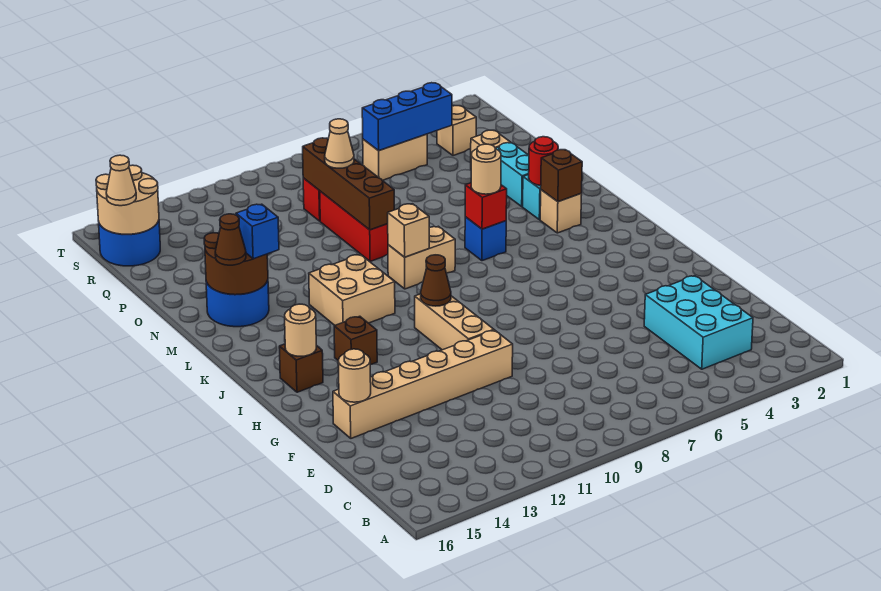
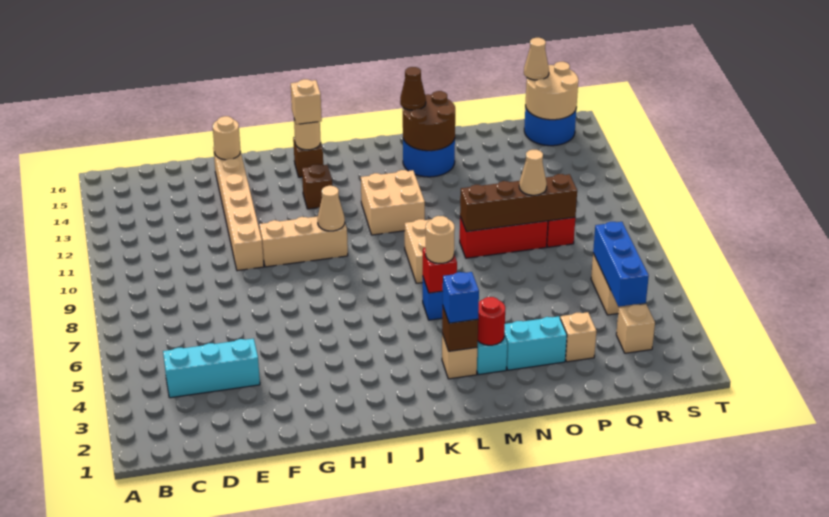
cyan brick C3:E4 level 1 -> cyan brick C4:E4 level 1
brown cone I10 level 2 -> tan cone I10 level 2
tan brick L9 level 2 -> tan brick I15 level 3
blue brick M14 level 3 -> blue brick L3 level 3

